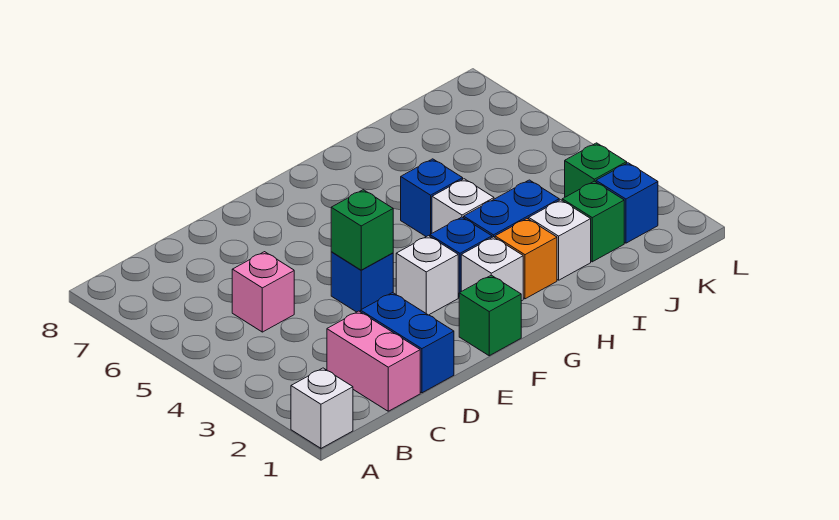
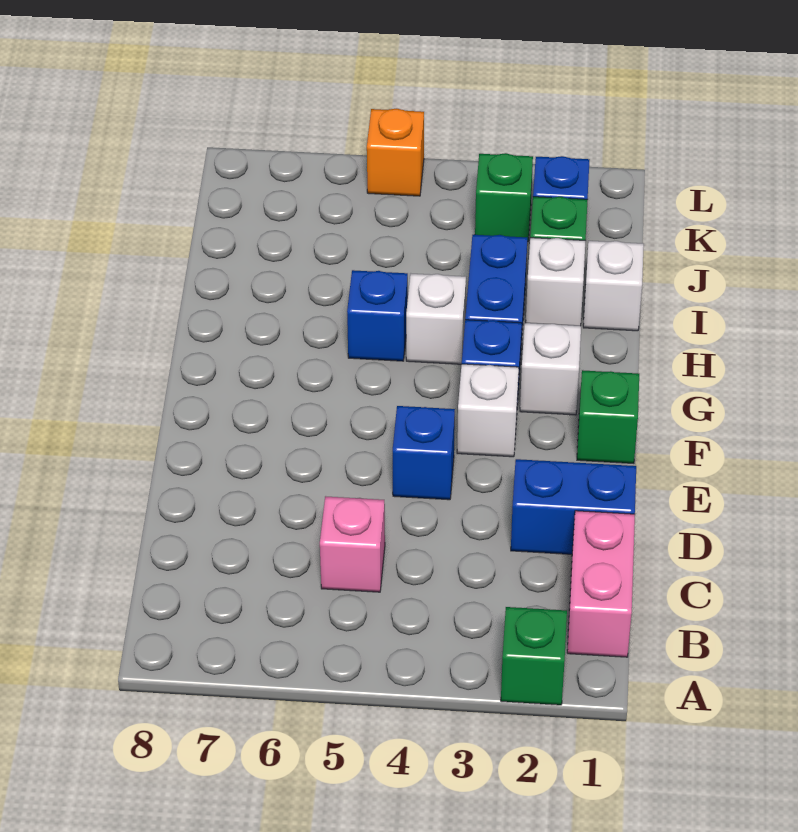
white brick A1 level 1 -> white brick I1 level 1
pink brick C1:C2 level 1 -> pink brick B1:C1 level 1
green brick E4 level 2 -> green brick A2 level 1
orange brick H2 level 1 -> orange brick L5 level 1

